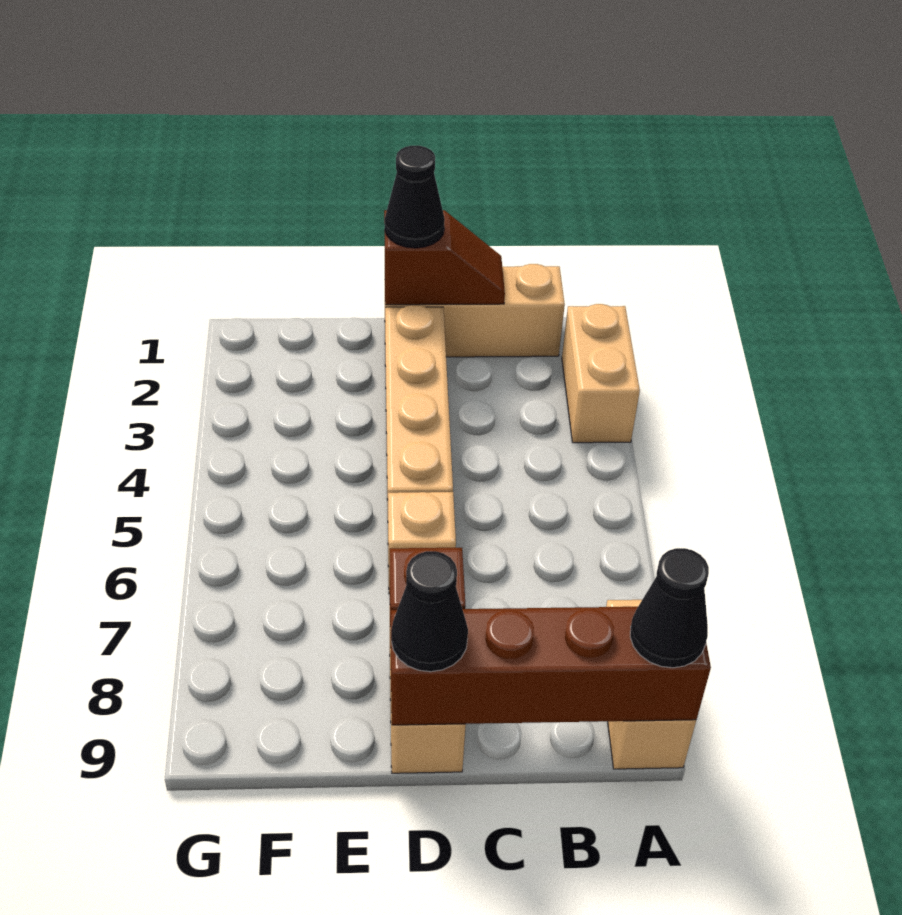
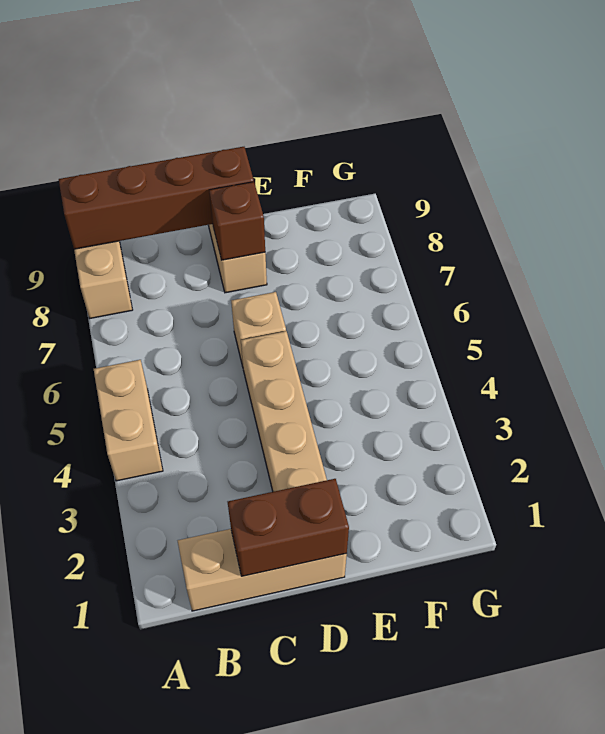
tan brick A2:A3 level 1 -> tan brick A4:A5 level 1
black cone A9 level 3 -> none
brown slope C1:D1 level 2 top D -> brown brick C1:D1 level 2
black cone D1 level 3 -> none
black cone D9 level 3 -> none

